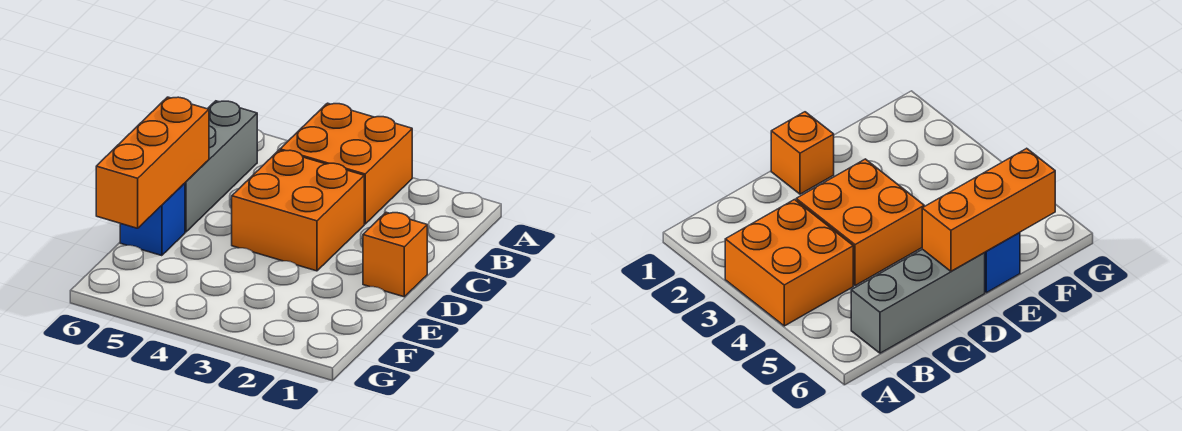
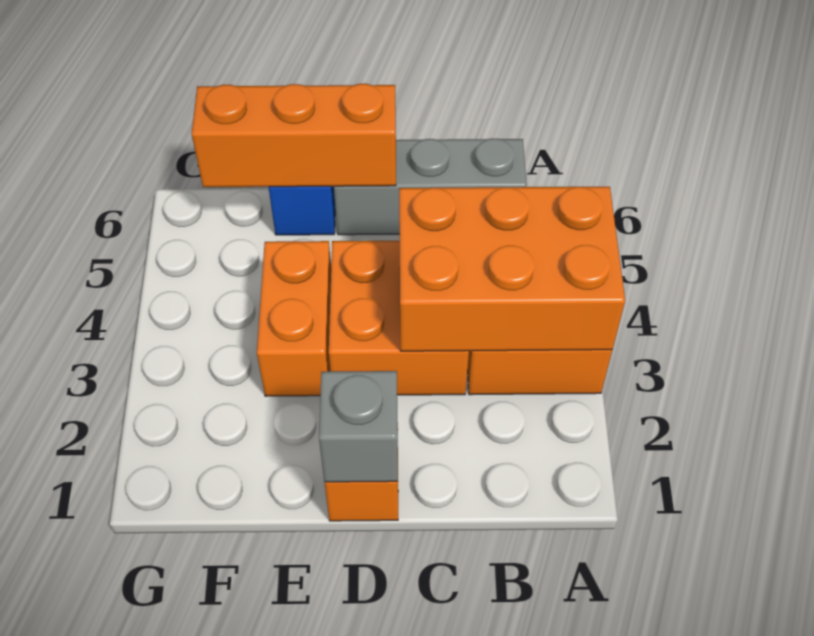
none -> orange brick A3:C4 level 2
none -> grey brick D1 level 2
none -> orange brick E3:E4 level 1

